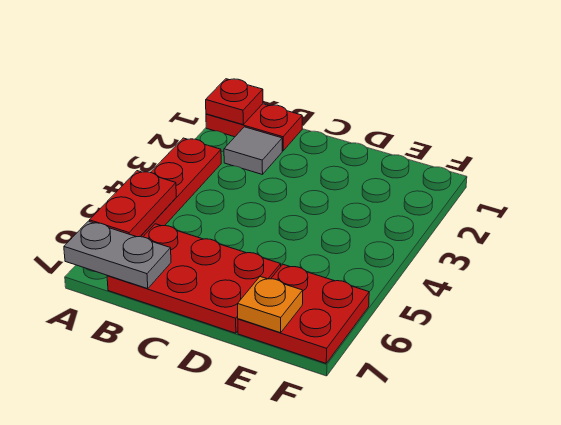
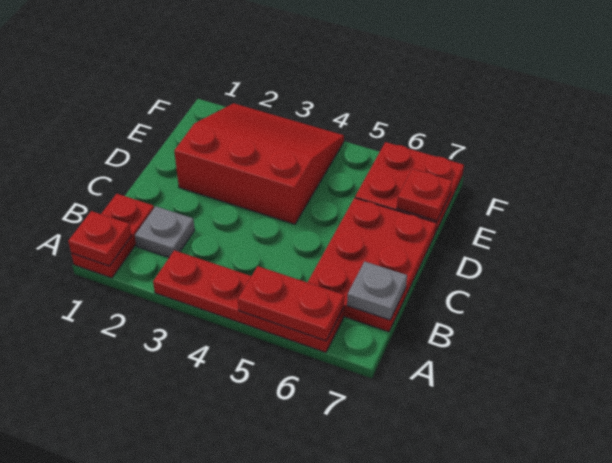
grey plate A7:B7 level 2 -> grey plate B7 level 2
grey tile B2 level 1 -> grey plate B2 level 1
none -> red slope D2:F4 level 1 top D
orange plate E7 level 2 -> red plate E7 level 2

